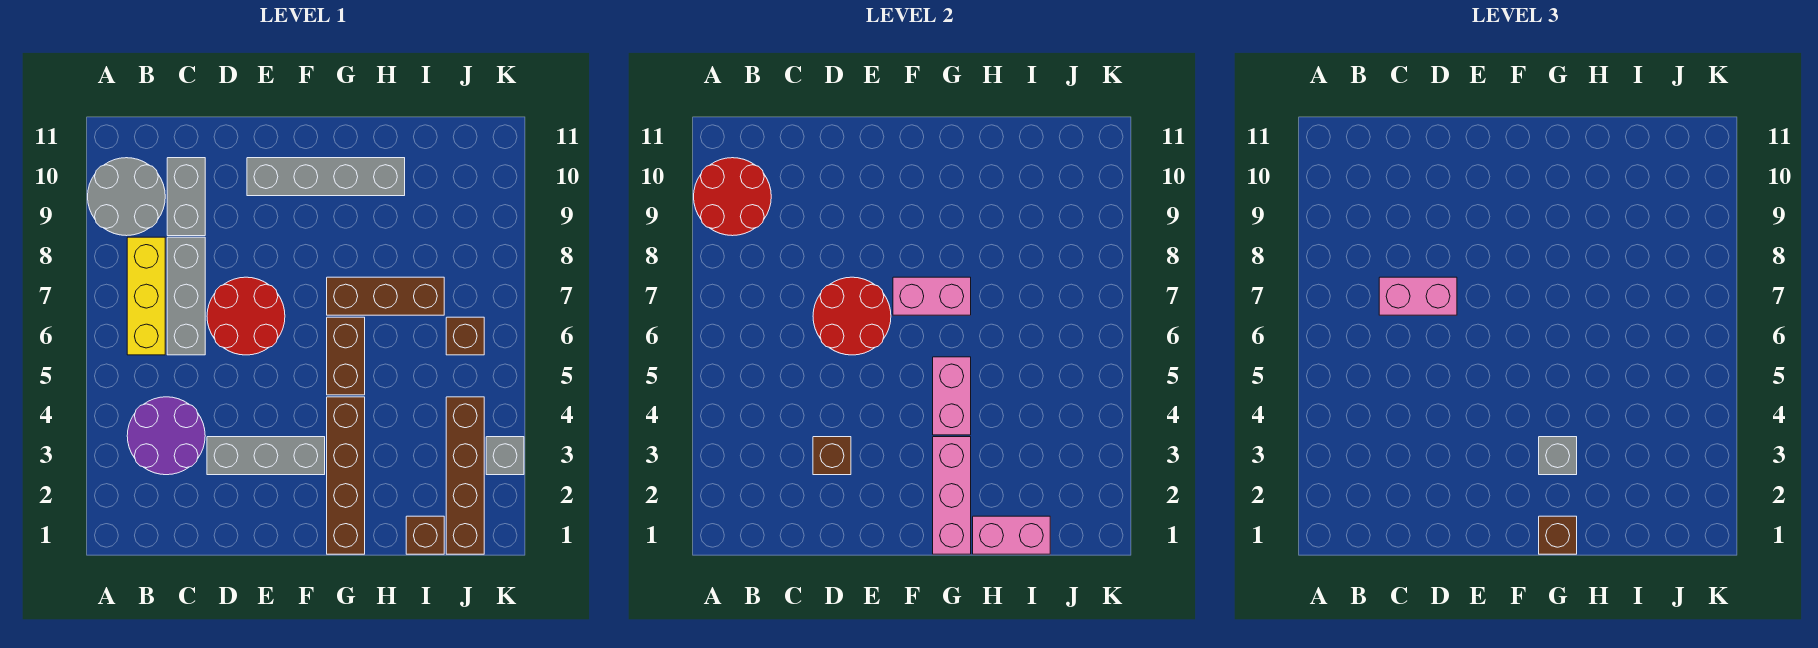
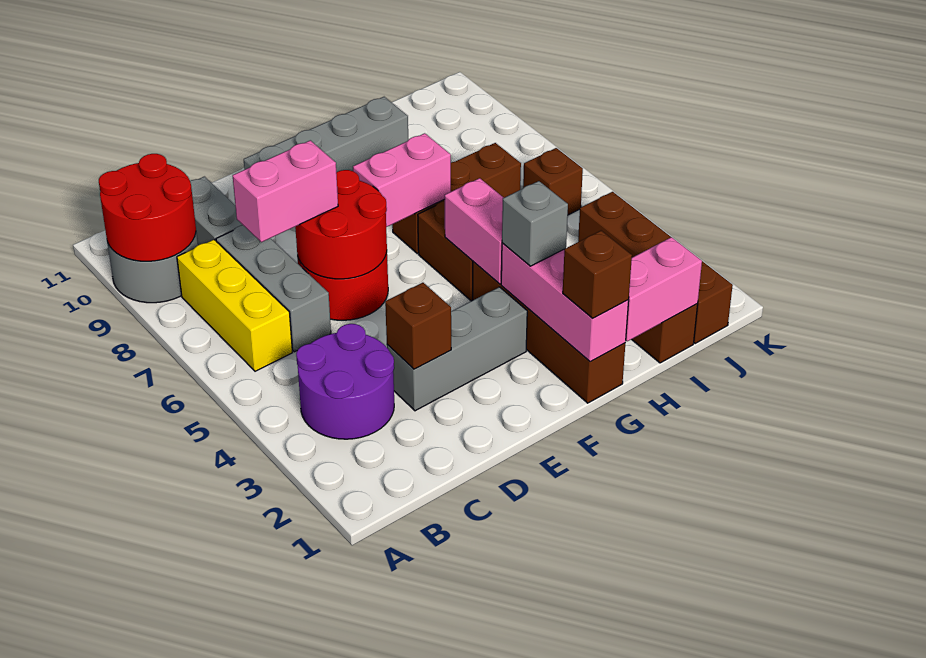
grey brick K3 level 1 -> none

